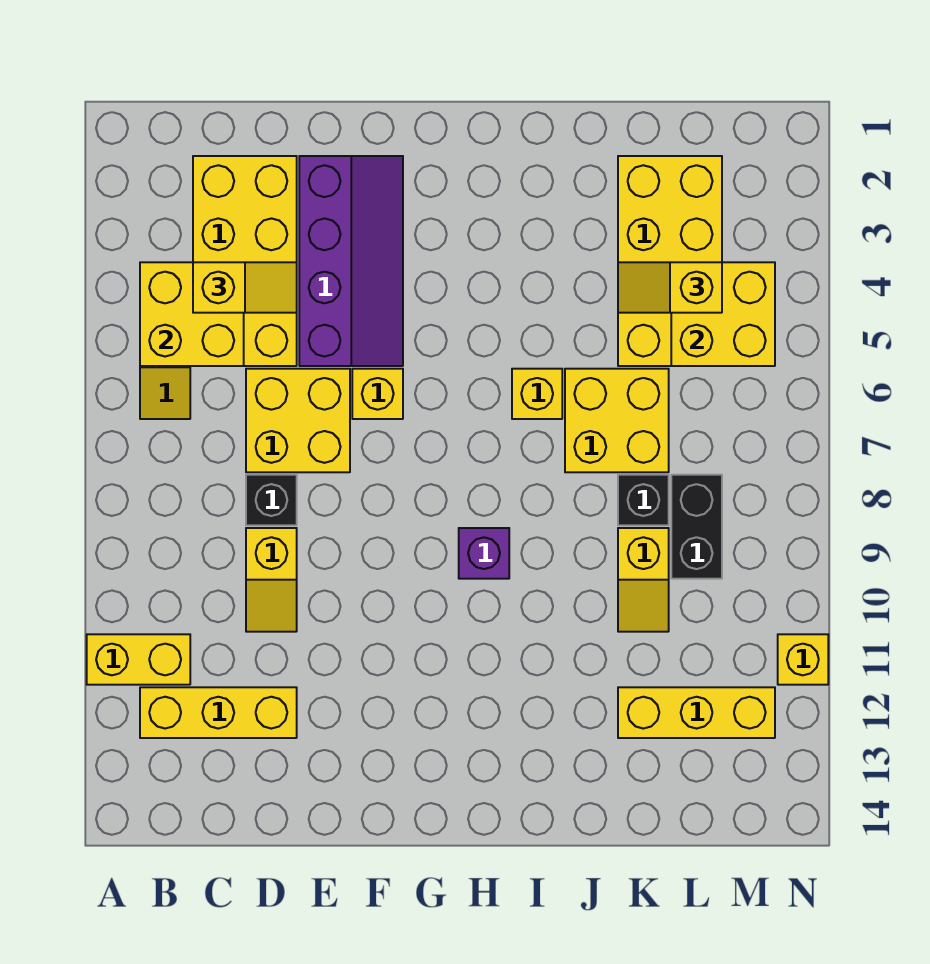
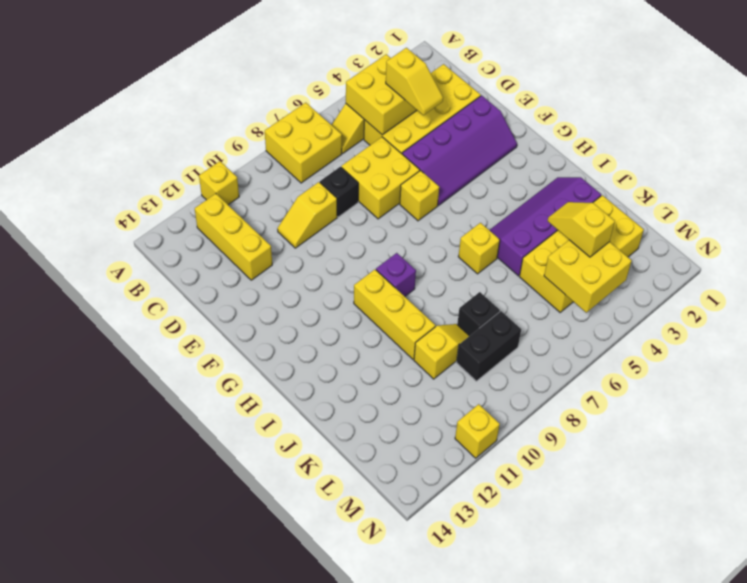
yellow brick A11:B11 level 1 -> yellow brick A11 level 1
none -> purple slope I2:J5 level 1 top J
yellow brick J6:K7 level 1 -> yellow brick A7:B8 level 1
yellow slope K9:K10 level 1 top 9 -> yellow slope K9:K10 level 1 top 10
yellow brick K12:M12 level 1 -> yellow brick H10:J10 level 1

